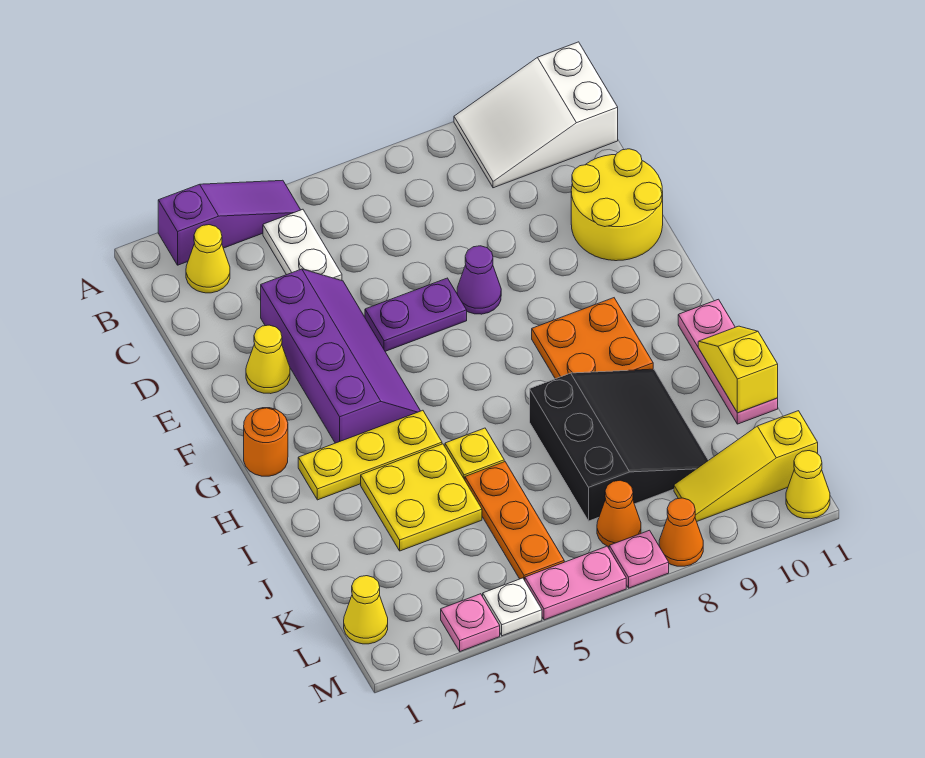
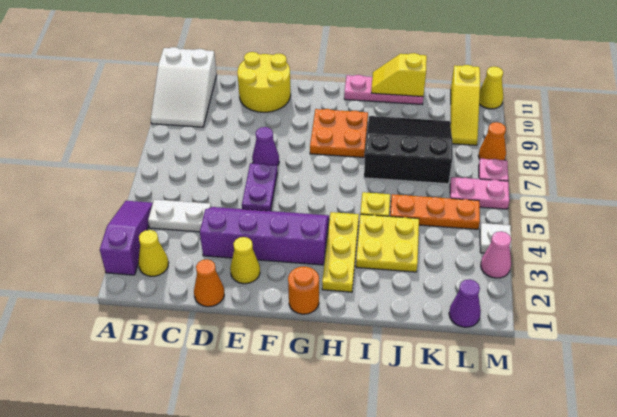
yellow cone L1 level 1 -> purple cone L1 level 1
orange cone L7 level 1 -> orange cone D1 level 1
pink plate M3 level 1 -> pink cone M3 level 1
pink plate M5:M6 level 1 -> pink plate L6:M6 level 1

